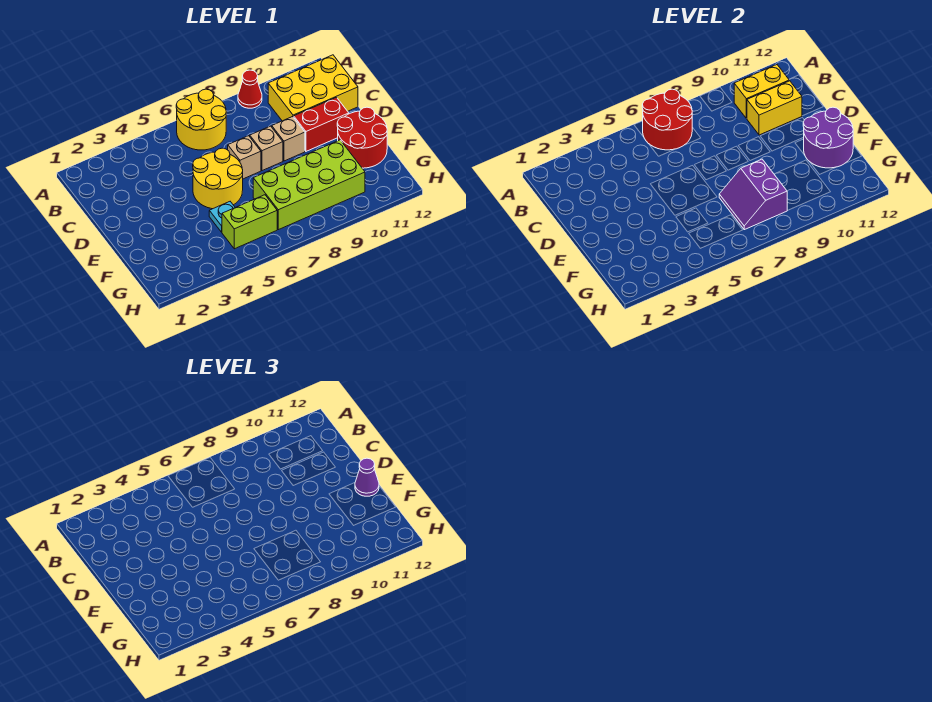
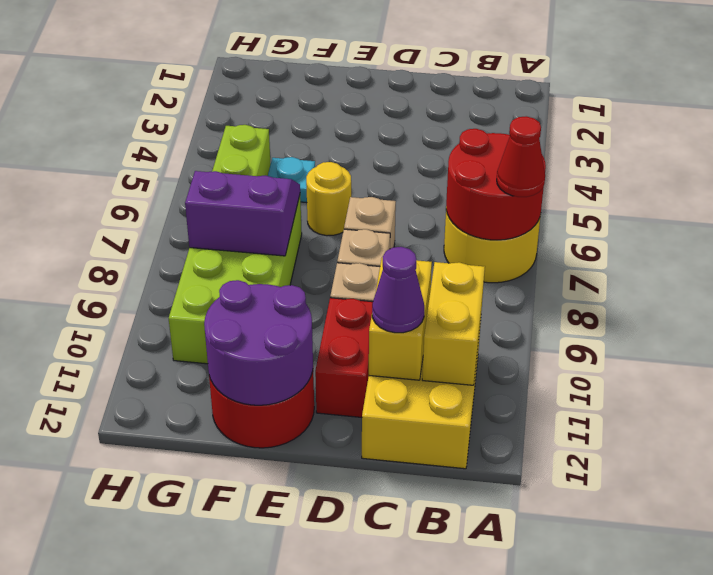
red cone A9 level 1 -> red cone A7 level 3
yellow round brick D5:E6 level 1 -> yellow round brick E6 level 1
purple cone E12 level 3 -> purple cone C11 level 3

